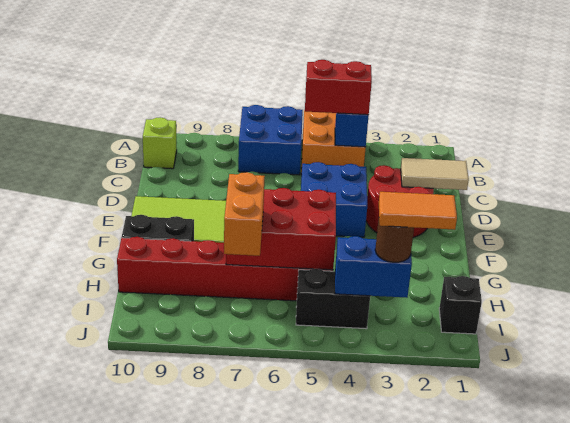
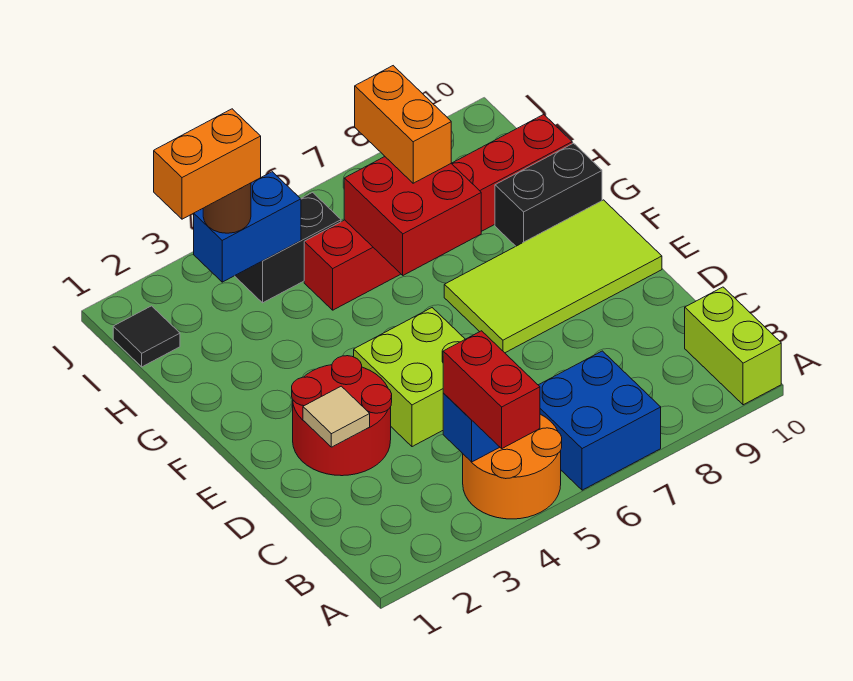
orange brick A4:B5 level 1 -> orange round brick A4:B5 level 1
red brick B4:B5 level 3 -> red brick A4:B4 level 3
lime brick B10 level 1 -> lime brick A10:B10 level 1
tan tile D1:D2 level 2 -> tan tile D2 level 2
blue brick D4:E5 level 1 -> lime brick D4:E5 level 1
red brick G5:H7 level 2 -> red brick G6:H7 level 2
black brick I1 level 1 -> black tile I1 level 1
orange tile I2:I3 level 4 -> orange brick I2:I3 level 4

